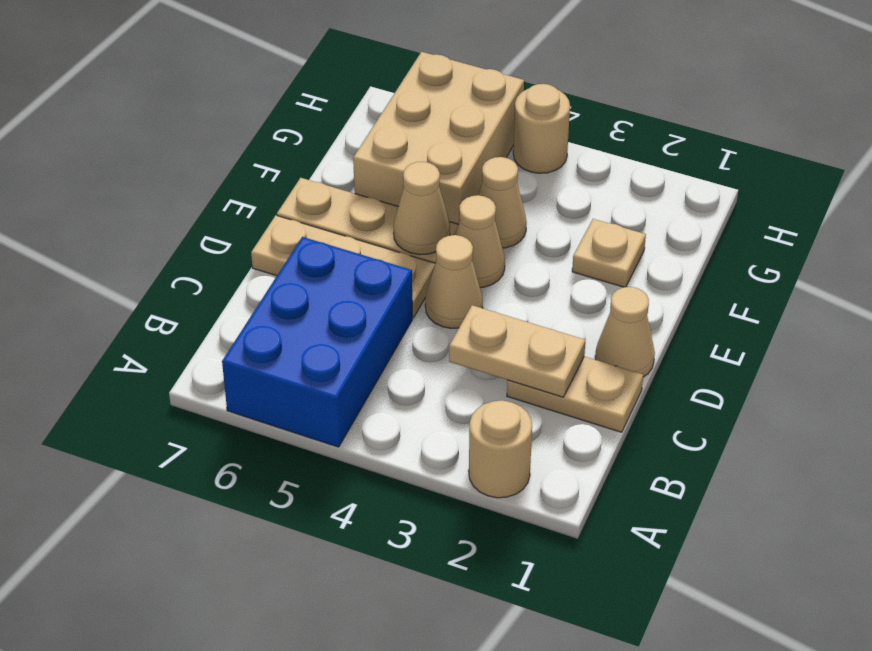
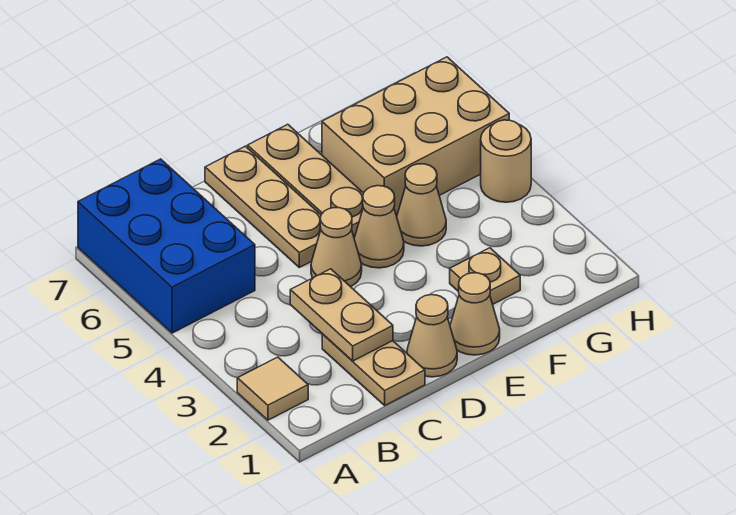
tan round brick A2 level 1 -> tan tile A2 level 1
blue brick A5:C6 level 1 -> blue brick A5:B7 level 1
tan cone E5 level 2 -> tan cone E1 level 1

